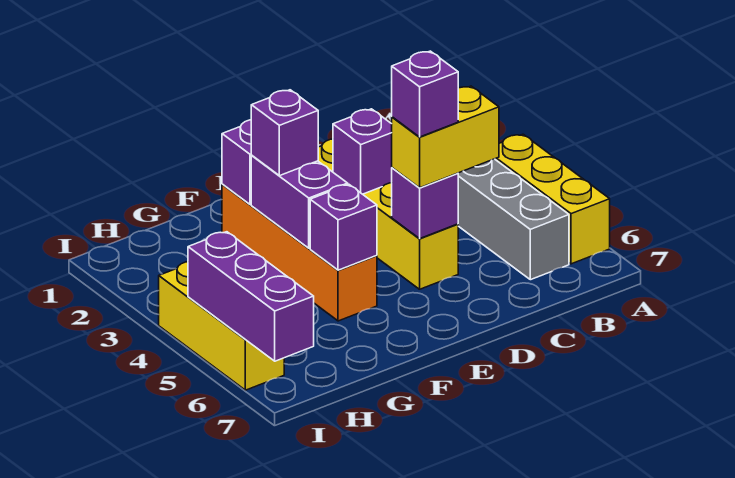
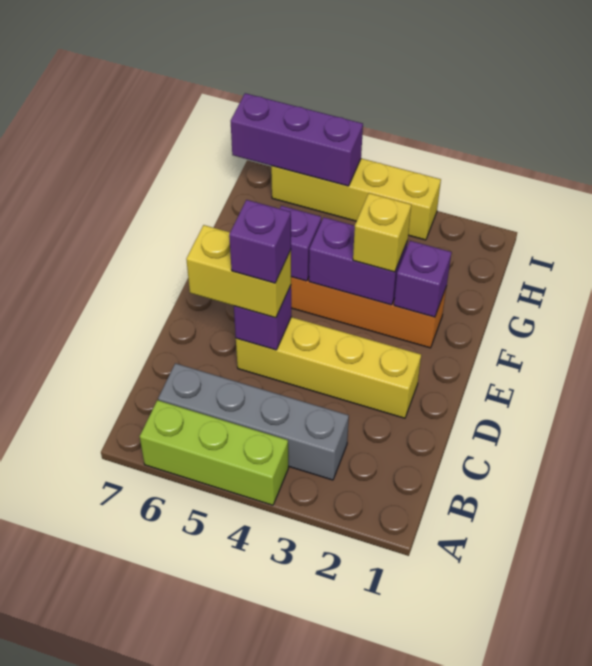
yellow brick A4:A6 level 1 -> lime brick A4:A6 level 1
yellow brick C5:D5 level 3 -> yellow brick D5:D6 level 3
purple brick D3 level 2 -> none
purple brick F3 level 3 -> yellow brick F3 level 3
yellow brick I4:I6 level 1 -> yellow brick I3:I6 level 1

